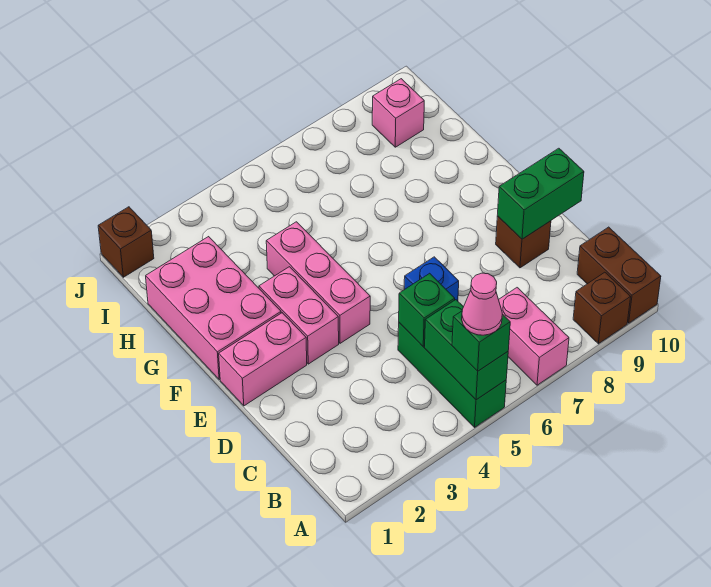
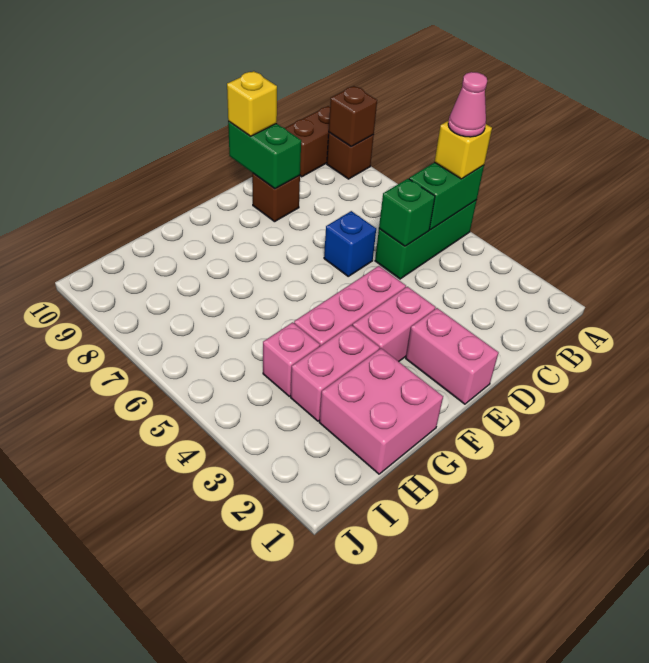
green brick A5 level 3 -> yellow brick A5 level 3
pink brick A7:B7 level 1 -> pink brick G3:H3 level 1
none -> yellow brick D10 level 3
pink brick F1:H2 level 1 -> pink brick G1:H2 level 1
pink brick I9 level 1 -> pink brick H4 level 1
brown brick J1 level 1 -> brown brick A9 level 2

